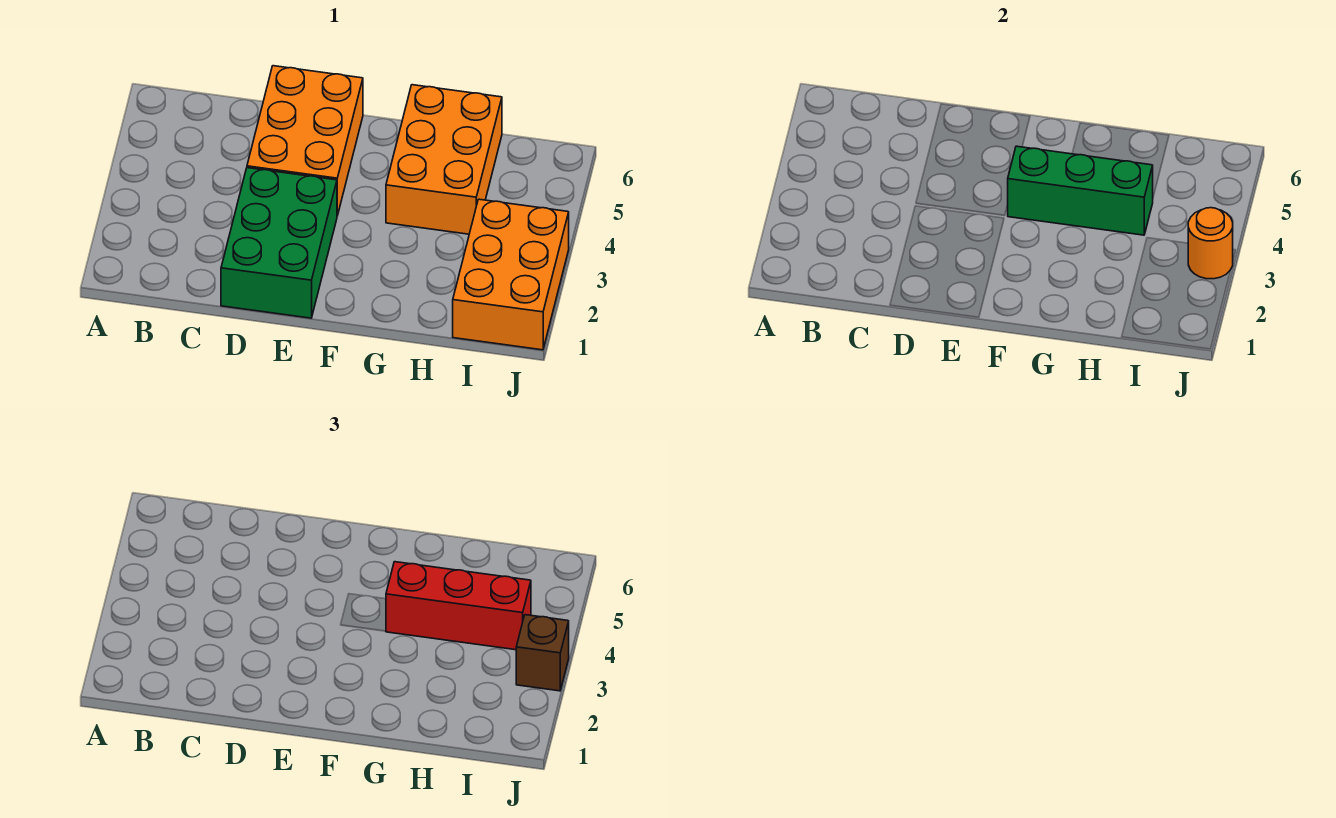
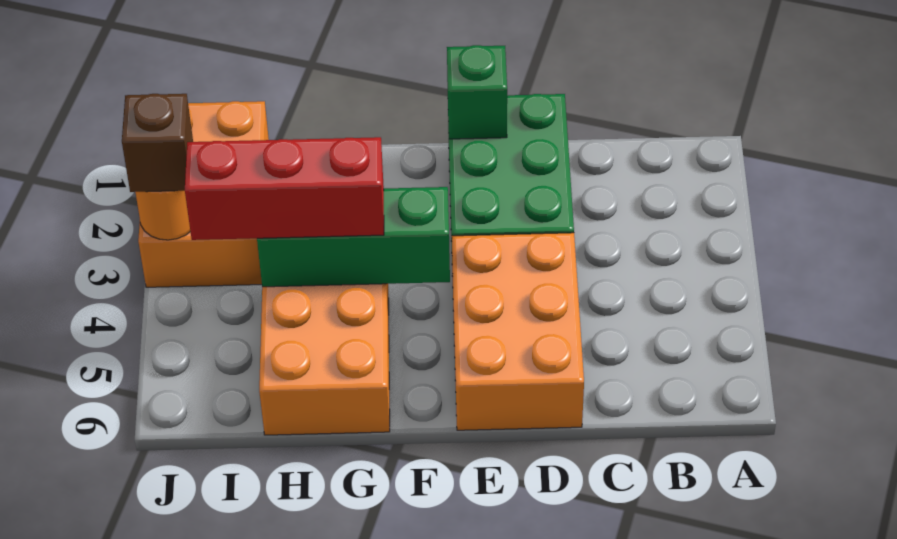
none -> green brick E1 level 2

